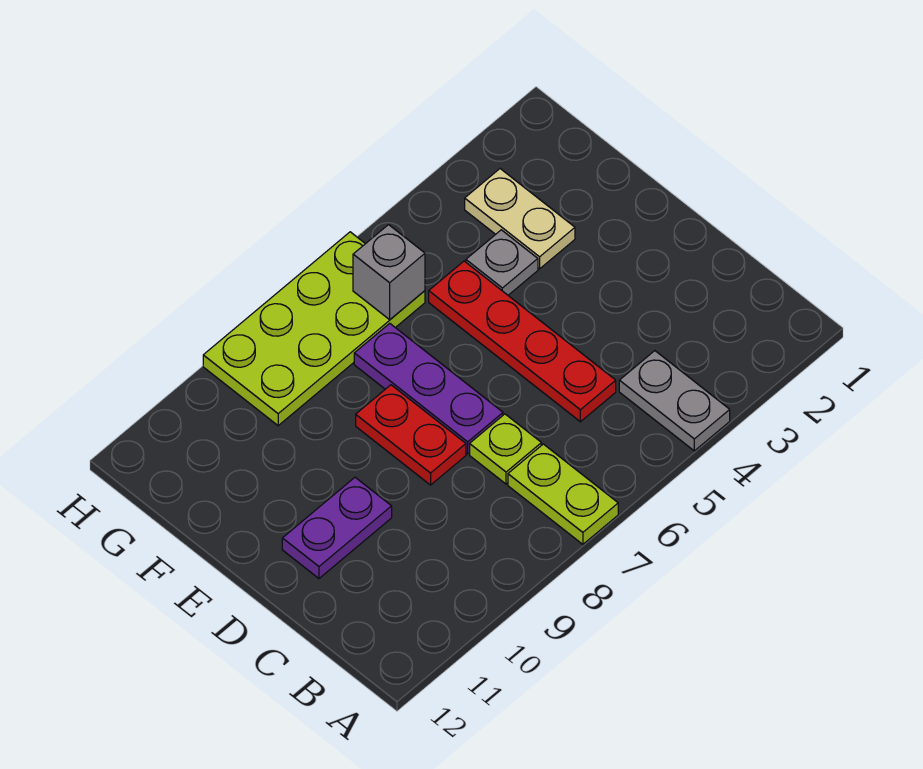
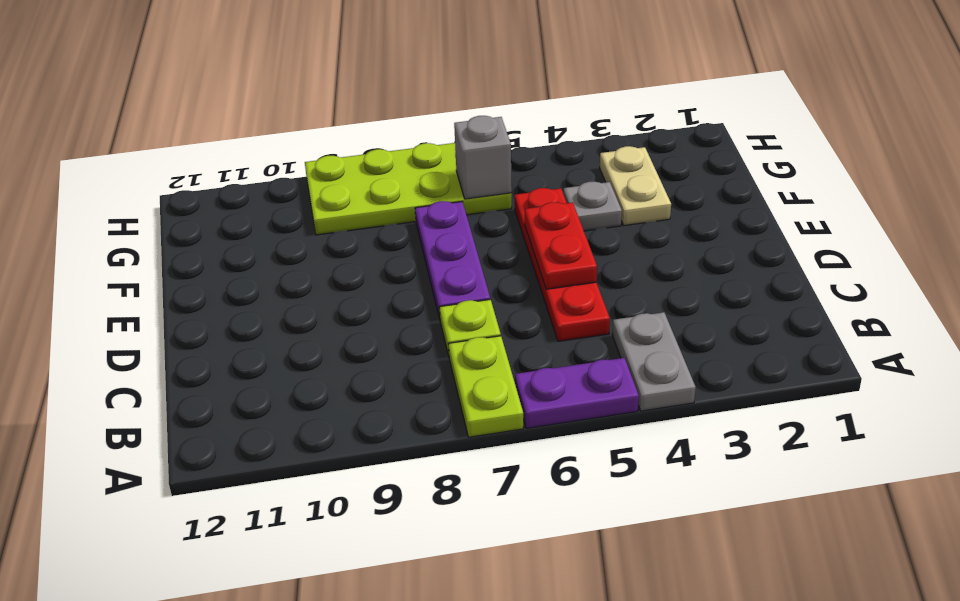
red plate D8:E8 level 1 -> red plate D5:E5 level 2
purple plate D10:D11 level 1 -> purple plate A5:A6 level 1

